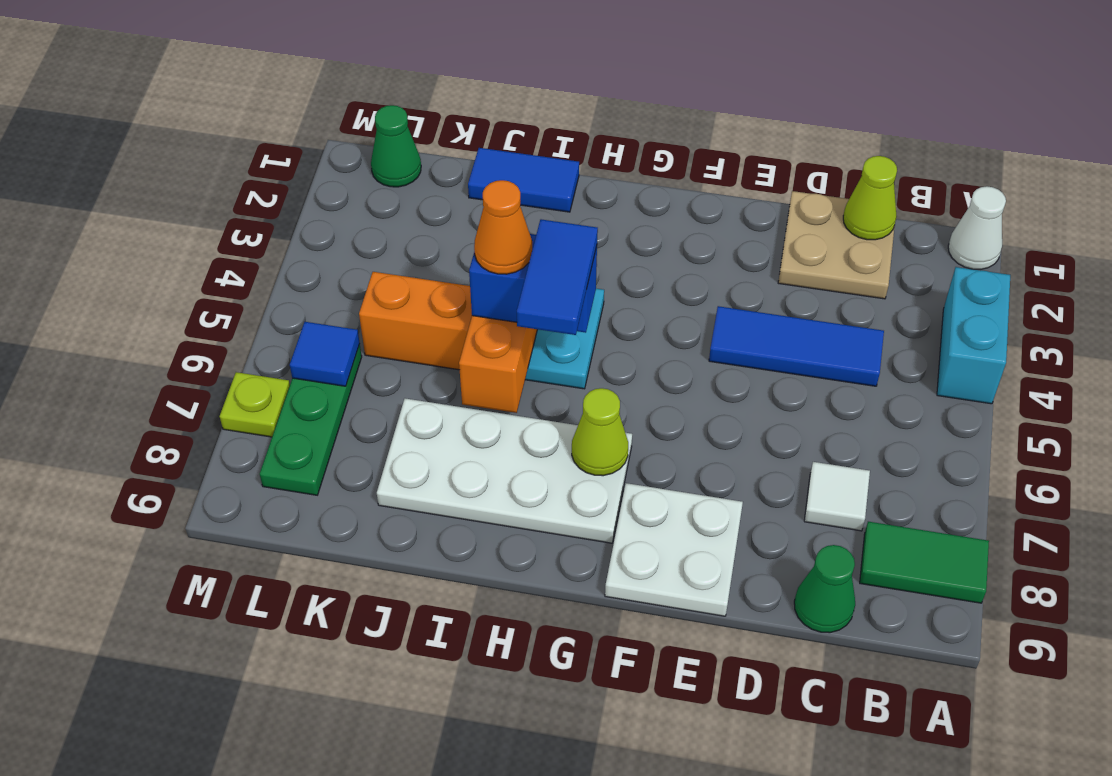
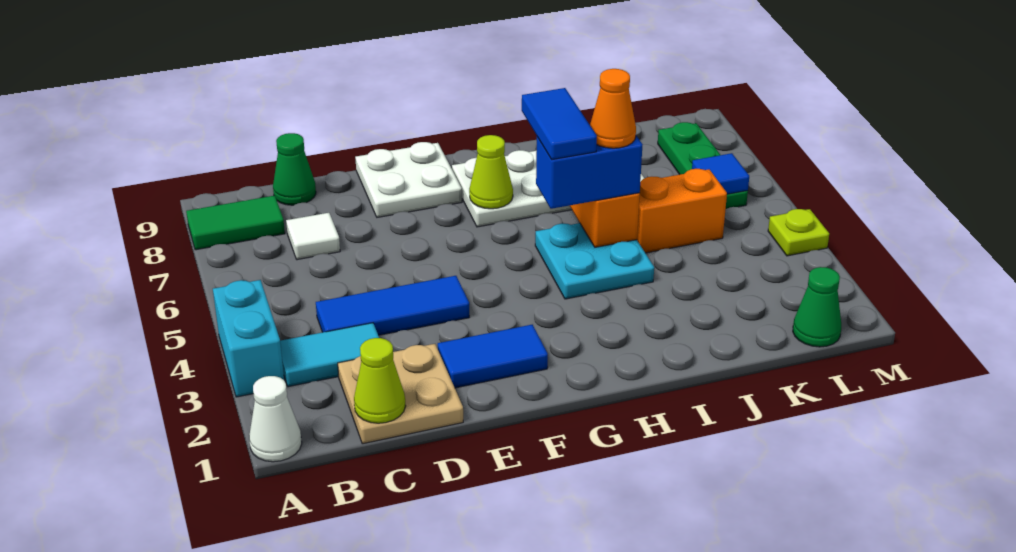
none -> cyan tile B3:C3 level 1
blue tile I1:J1 level 1 -> blue tile E2:F2 level 1
lime plate M7 level 1 -> lime plate M4 level 1

